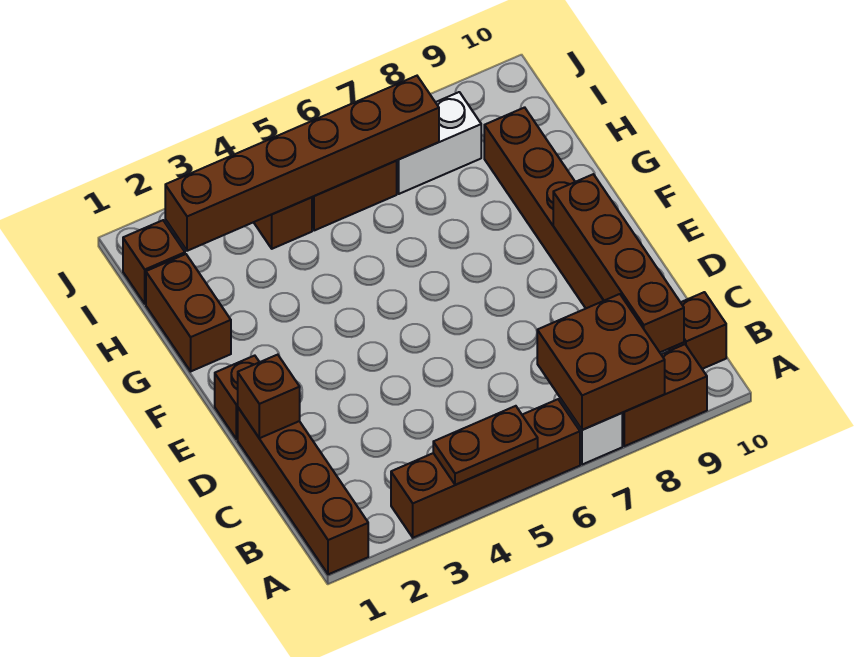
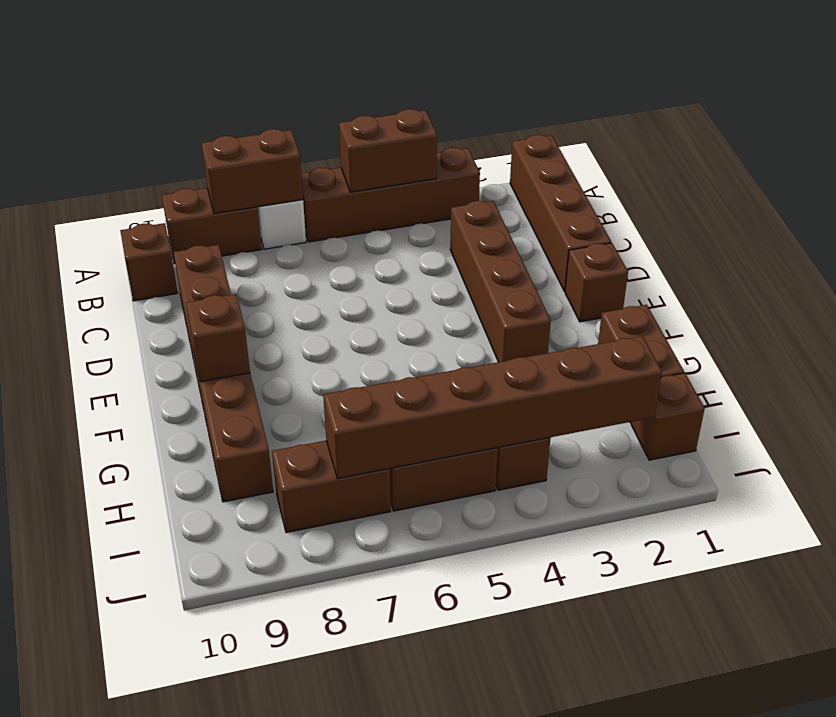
brown plate A4:A5 level 2 -> brown brick A4:A5 level 2
brown brick A7:B8 level 2 -> brown brick A7:A8 level 2
brown brick B9:E9 level 2 -> brown brick C3:F3 level 1
brown brick D1 level 2 -> brown brick F9 level 2
white brick I7:I8 level 1 -> brown brick I7:I8 level 1

